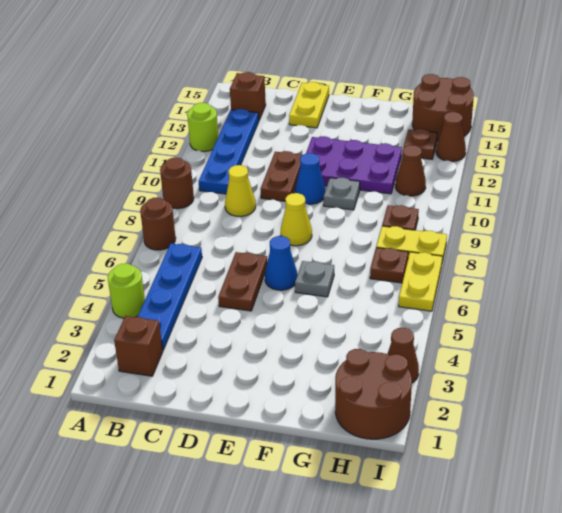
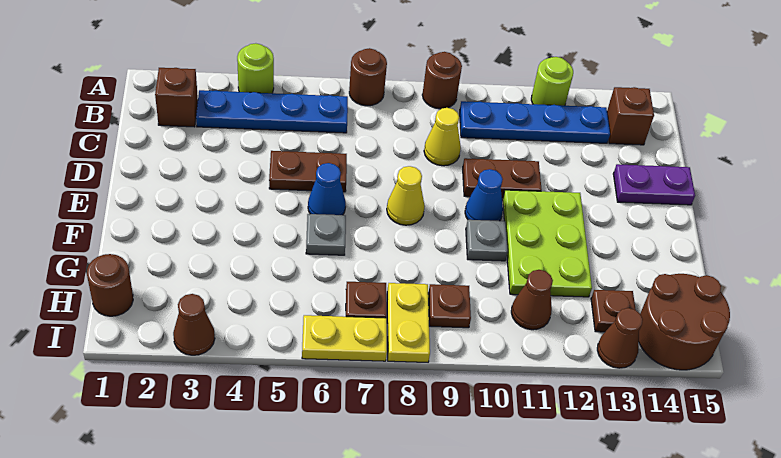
yellow plate D14:D15 level 1 -> purple plate D14:D15 level 1
purple plate E11:G12 level 1 -> lime plate E11:G12 level 1
brown round brick H1:I2 level 1 -> brown round brick H1 level 1

